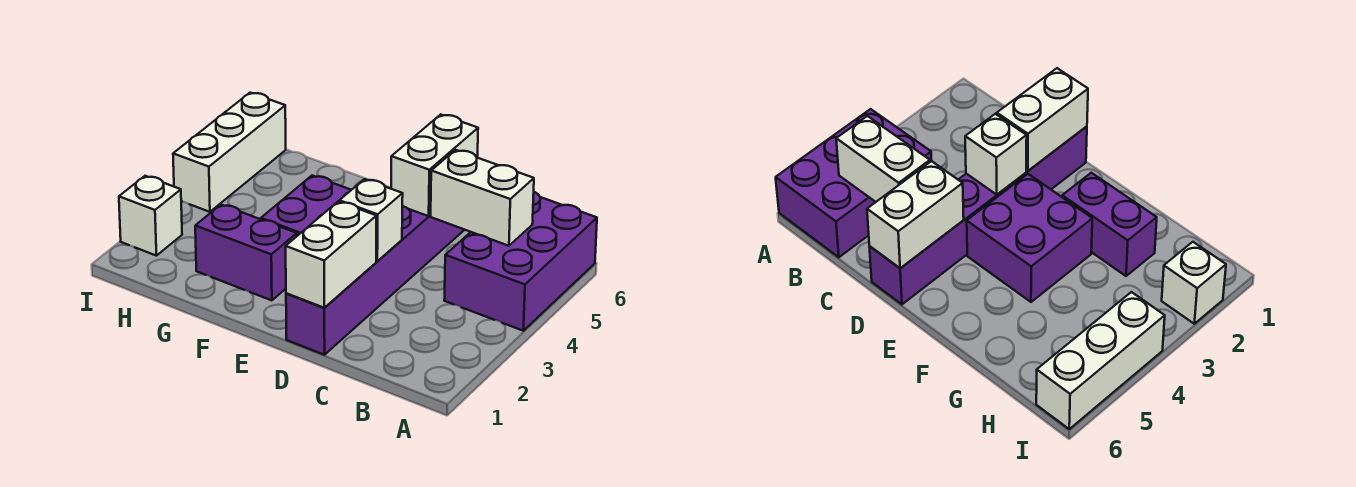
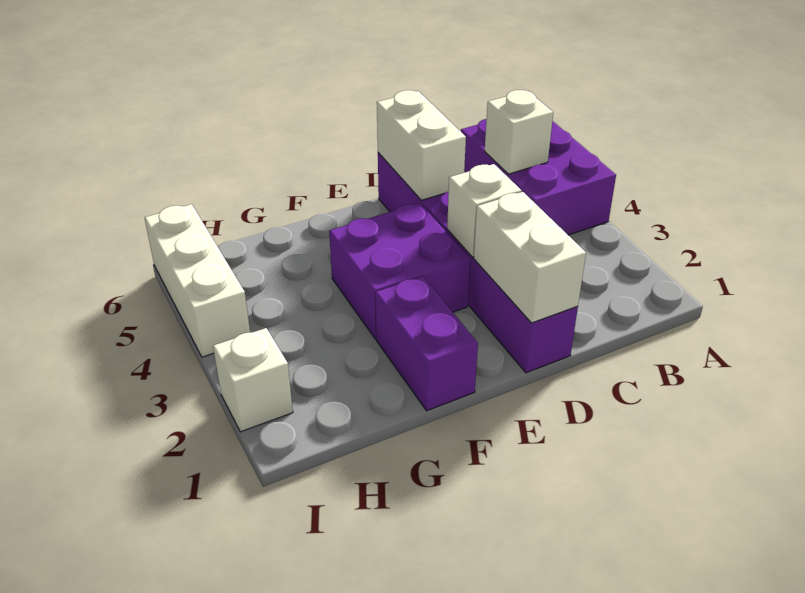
white brick B5:C5 level 2 -> white brick B5 level 2
purple brick F2:G2 level 1 -> purple brick F1:F2 level 1

